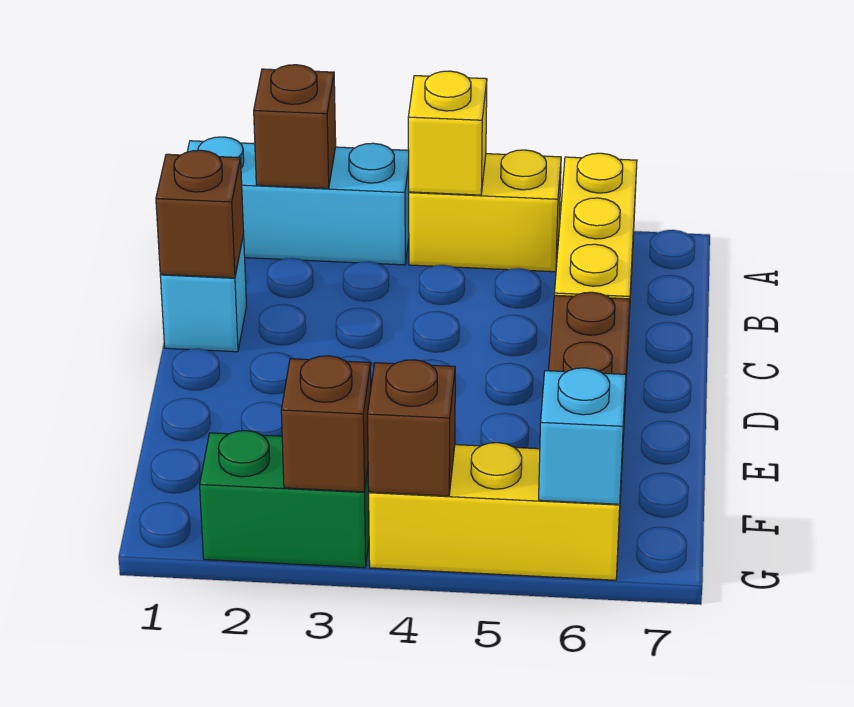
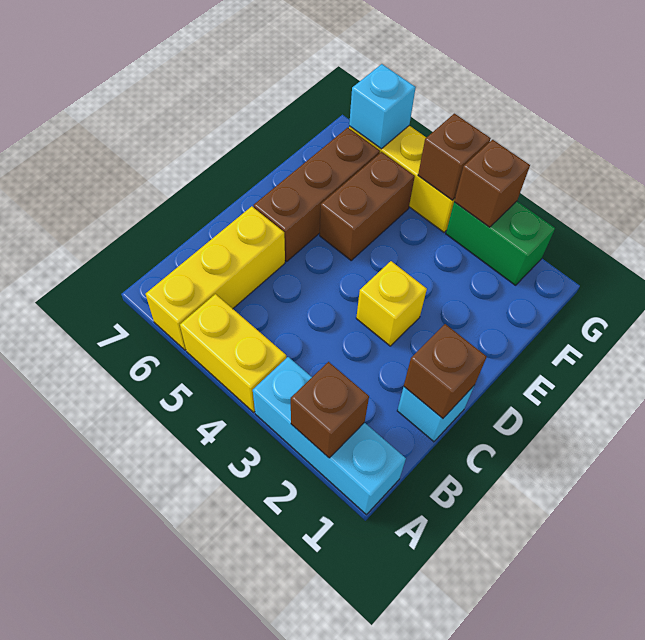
yellow brick A4 level 2 -> yellow brick D3 level 1
none -> brown brick E5:F5 level 1

